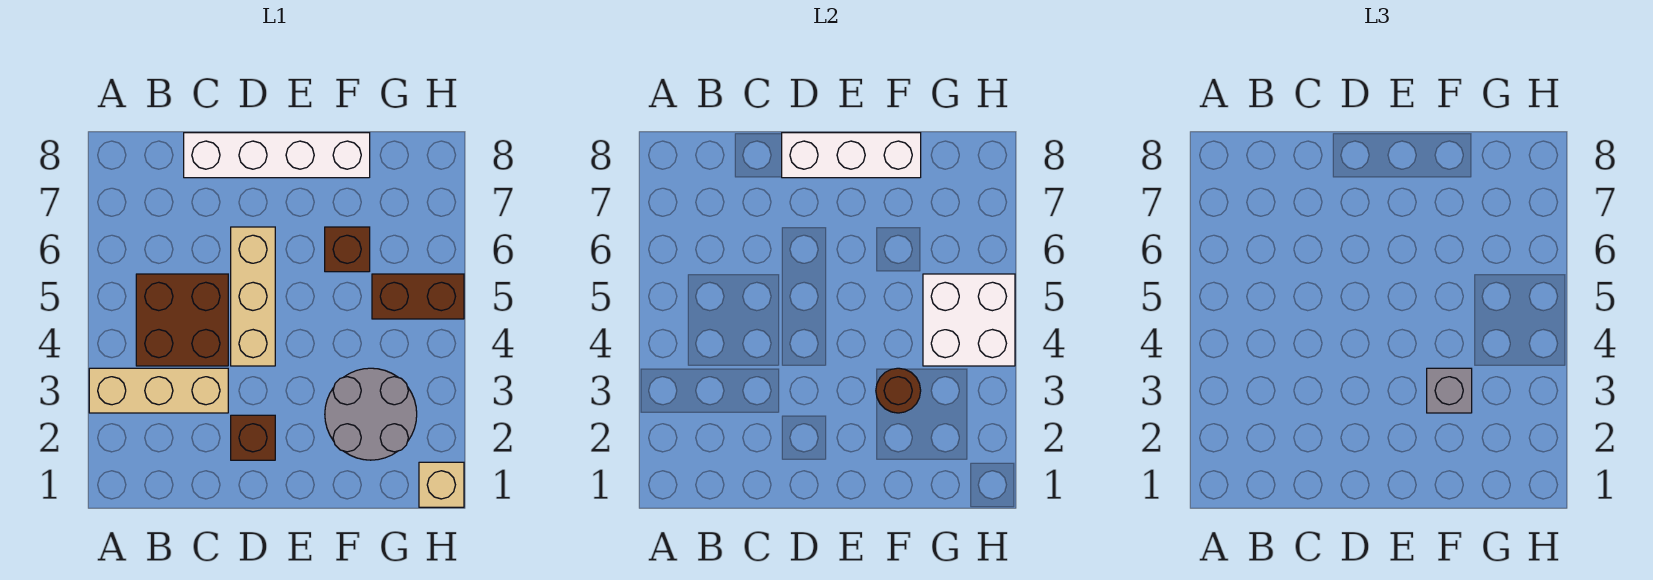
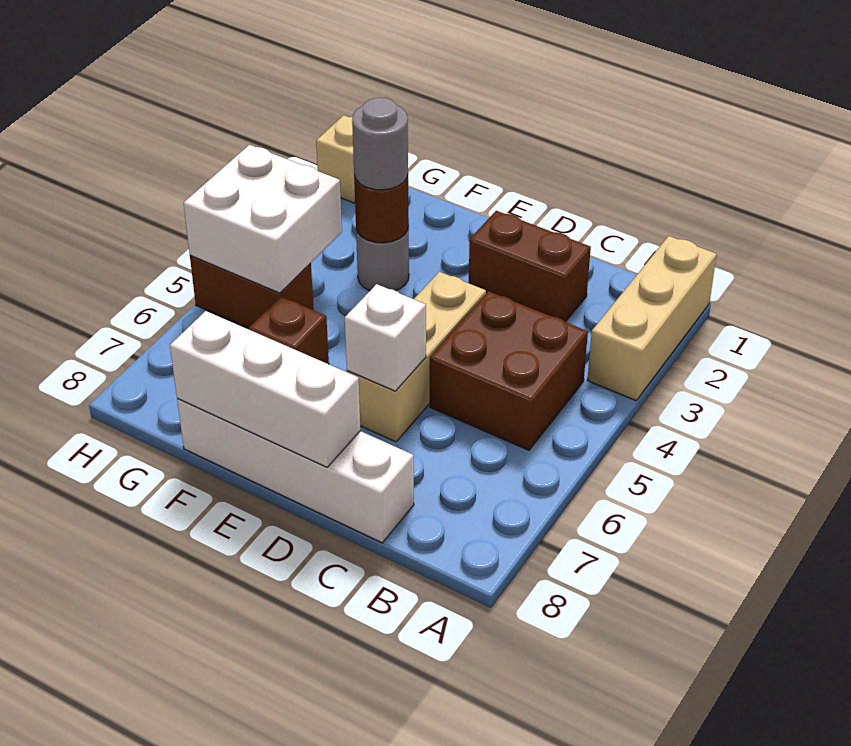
tan brick A3:C3 level 1 -> tan brick A1:A3 level 1
brown brick D2 level 1 -> brown brick C2:D2 level 1
none -> white brick D6 level 2
grey round brick F2:G3 level 1 -> grey round brick F3 level 1
grey brick F3 level 3 -> grey round brick F3 level 3

